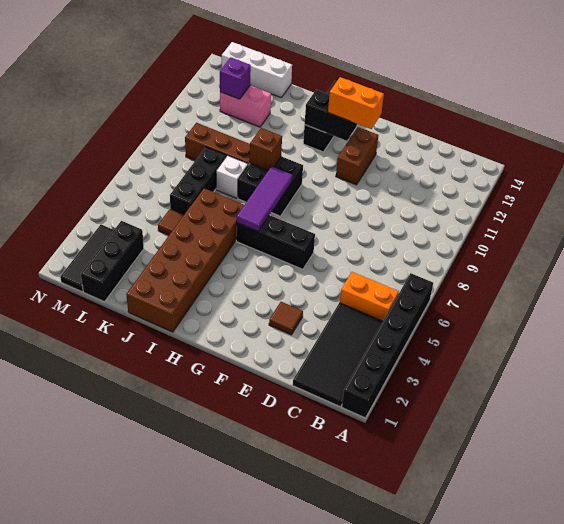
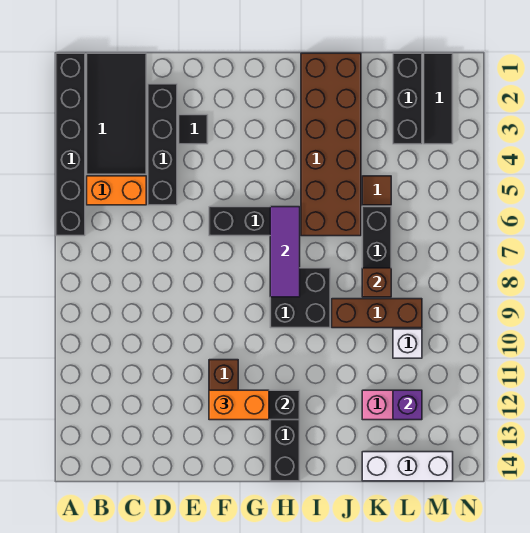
none -> black brick D2:D5 level 1
brown tile E3 level 1 -> black tile E3 level 1
brown brick I9 level 2 -> brown brick K8 level 2
white brick J8 level 1 -> white brick L10 level 1

